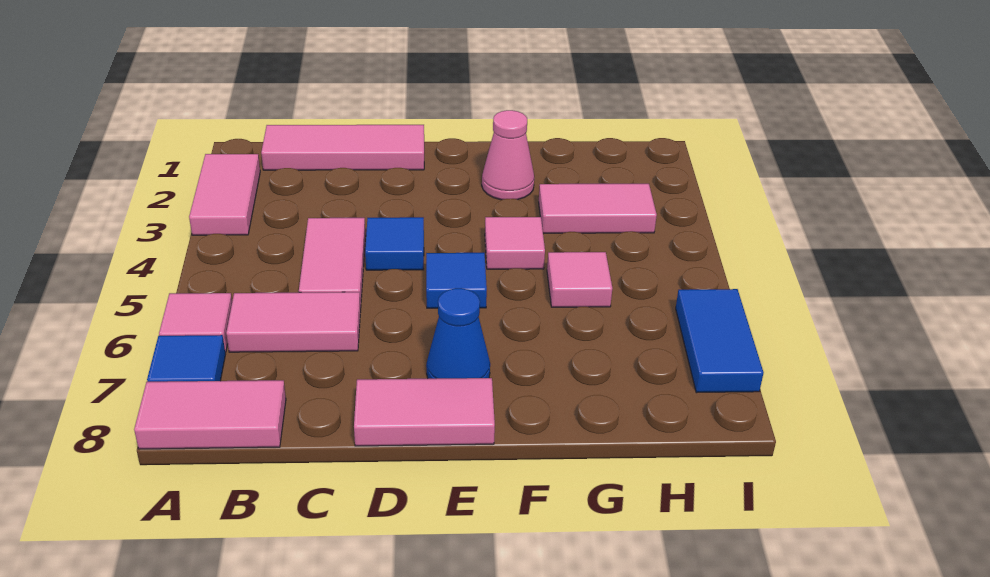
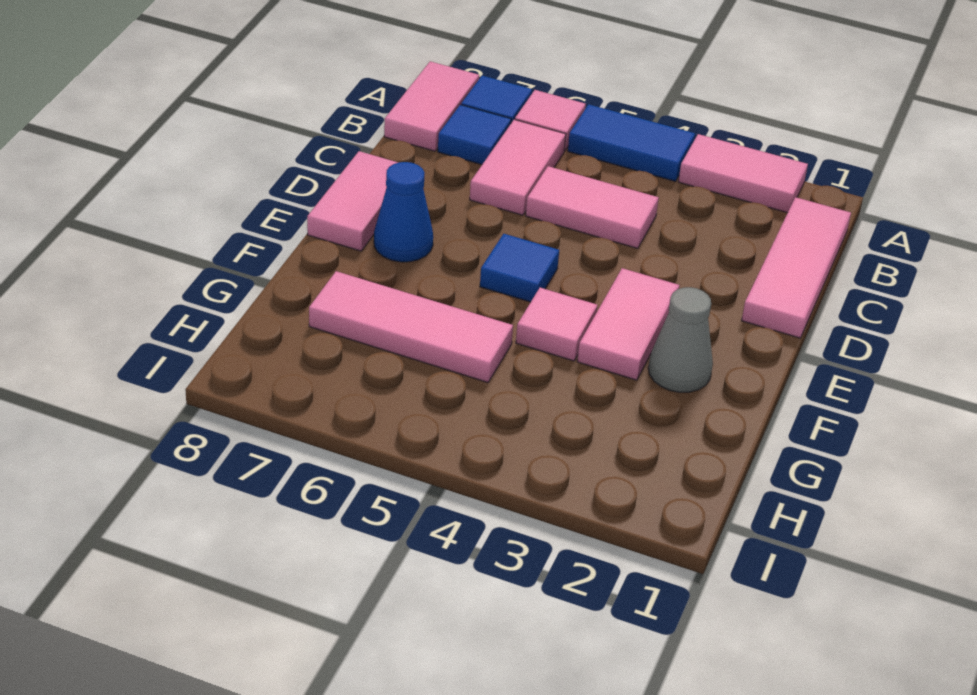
blue tile D4 level 1 -> blue tile B7 level 1
pink cone F2 level 1 -> grey cone F2 level 1
pink tile G3:H3 level 1 -> pink tile E3:F3 level 1
pink tile G5 level 1 -> pink tile G5:G7 level 1
blue tile I6:I7 level 1 -> blue tile A4:A5 level 1

